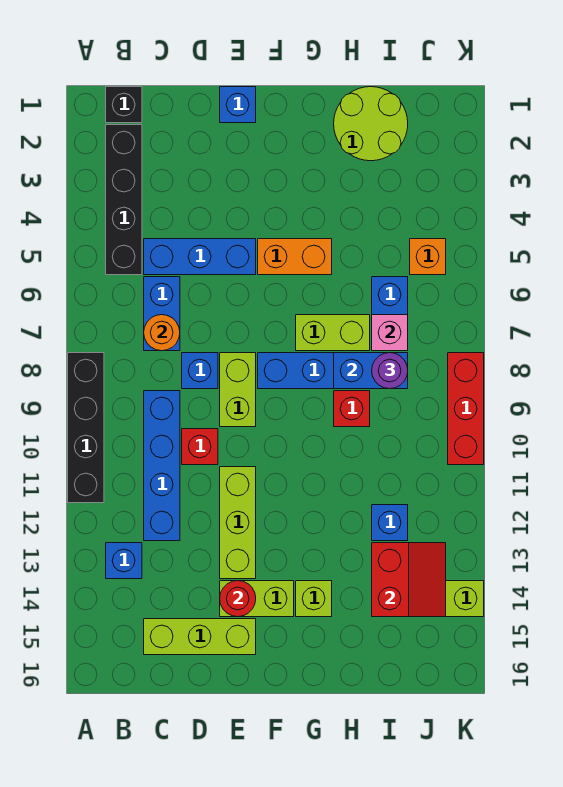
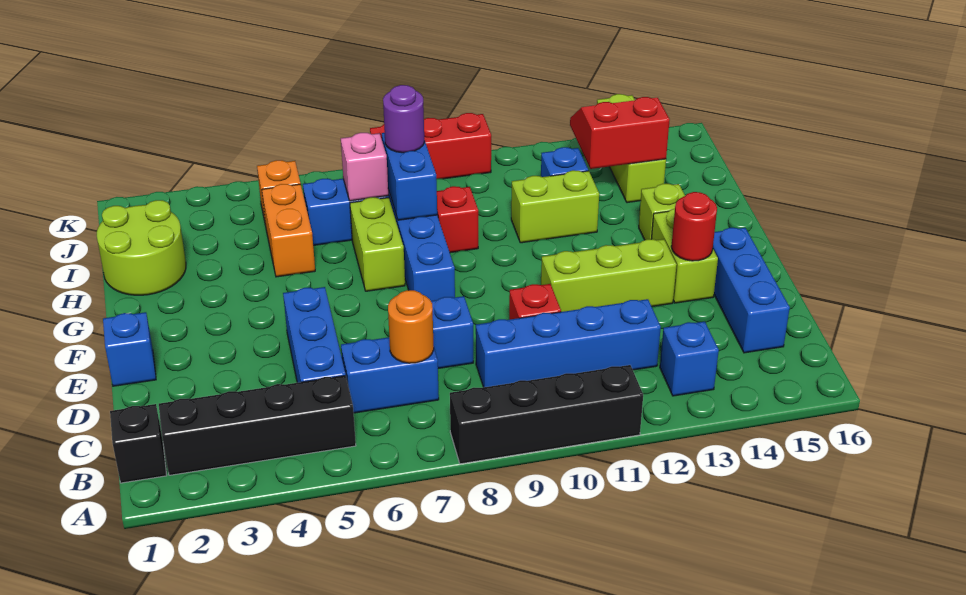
lime brick C15:E15 level 1 -> blue brick C15:E15 level 1
lime brick E8:E9 level 1 -> lime brick H11:H12 level 1
orange brick F5:G5 level 1 -> orange brick H5:I5 level 1

